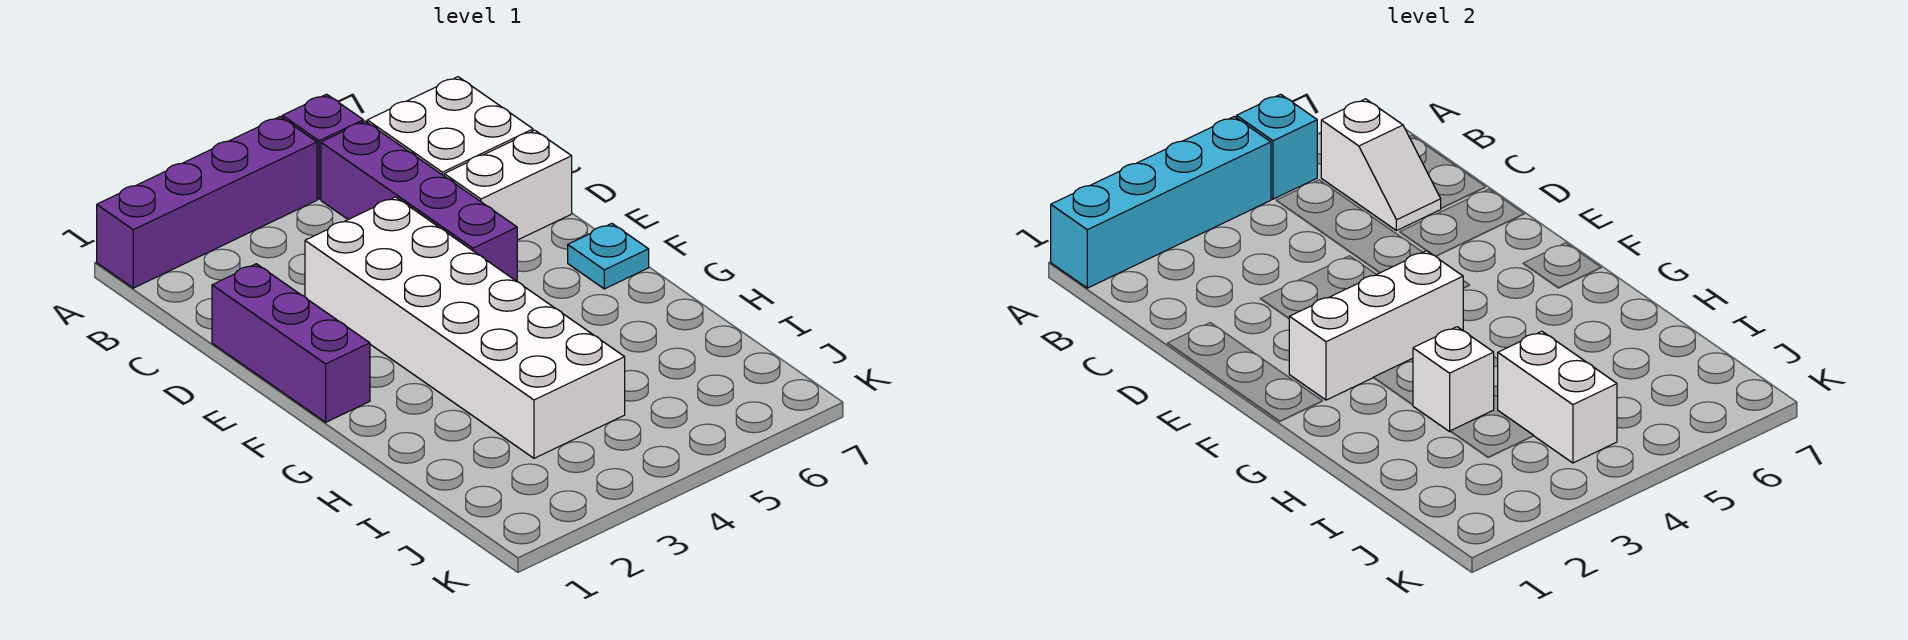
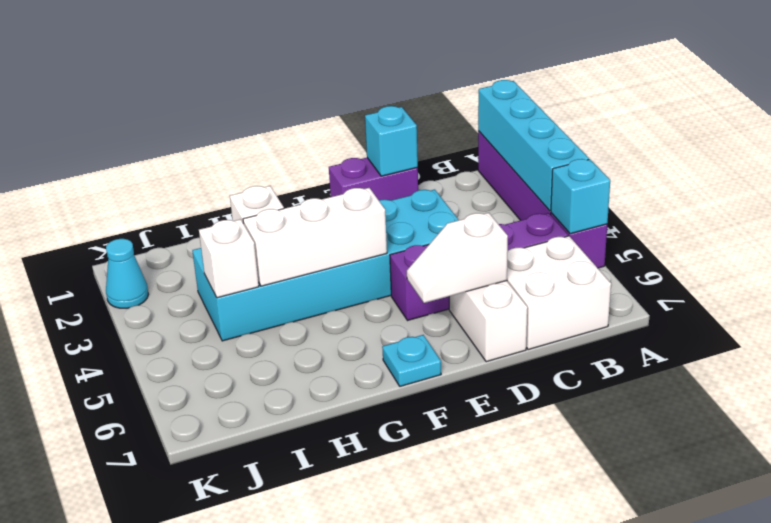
white slope B6:C6 level 2 top B -> white slope D6:E6 level 2 top D
purple brick D1:F1 level 1 -> purple brick D1:E1 level 1
none -> cyan brick D1 level 2
white brick D3:I4 level 1 -> cyan brick D3:I4 level 1
white brick F2:F4 level 2 -> white brick F4:H4 level 2
white brick I4:J4 level 2 -> white brick I4 level 2
none -> cyan cone K2 level 1

